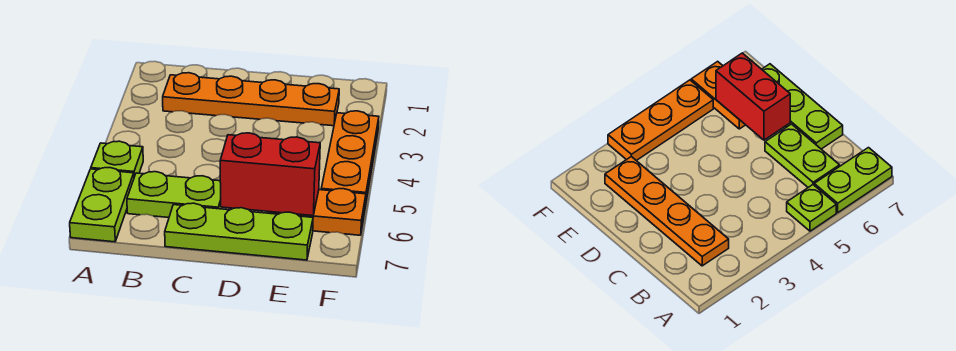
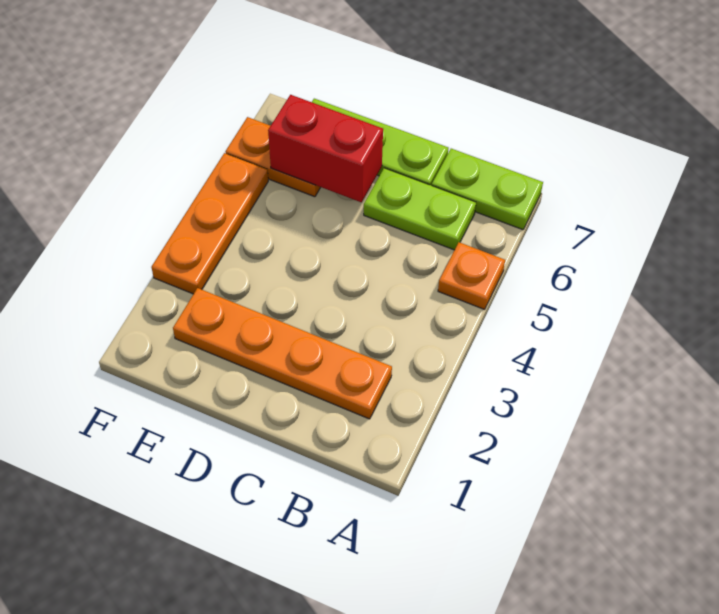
lime plate A5 level 1 -> orange plate A5 level 1
lime plate A6:A7 level 1 -> lime plate A7:B7 level 1

